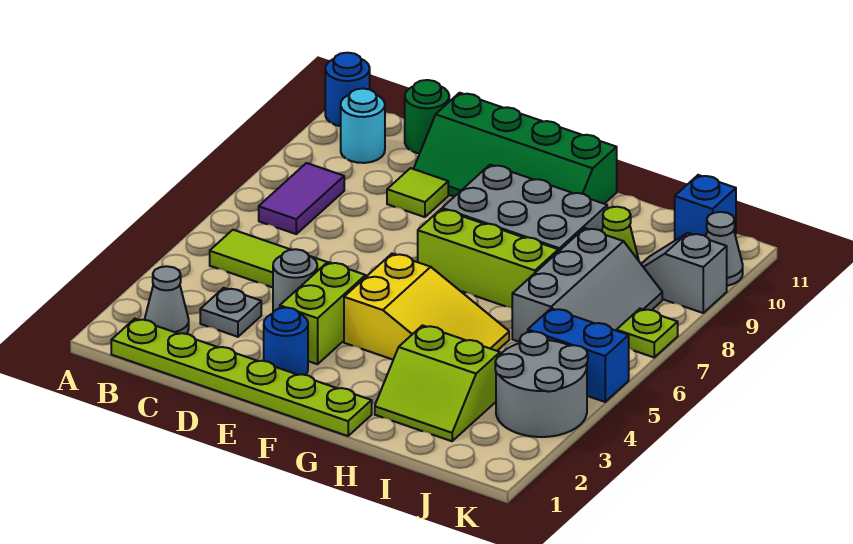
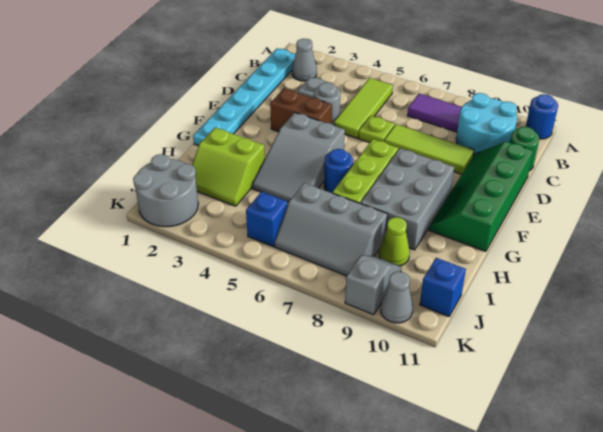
lime plate B1:G1 level 1 -> cyan plate B1:G1 level 1
cyan round brick B10 level 1 -> cyan round brick B9:C10 level 1
lime tile D9 level 1 -> lime tile D7:D9 level 1
blue round brick E2 level 1 -> blue round brick G6 level 1
lime brick E3:E4 level 1 -> brown brick E3:E4 level 1
yellow slope F4:H5 level 1 top F -> grey slope F4:H5 level 1 top F
lime slope H2:I3 level 1 top 3 -> lime slope H2:I3 level 1 top H
grey round brick J3:K4 level 1 -> grey round brick J1:K2 level 1
blue brick J5:K5 level 1 -> blue brick J5 level 1
lime plate K7 level 1 -> lime plate D6 level 1

